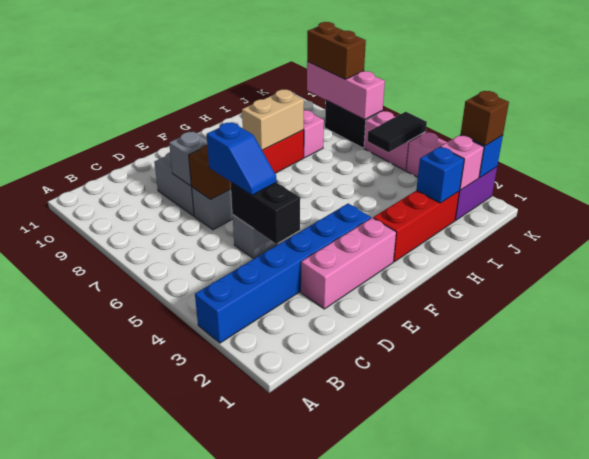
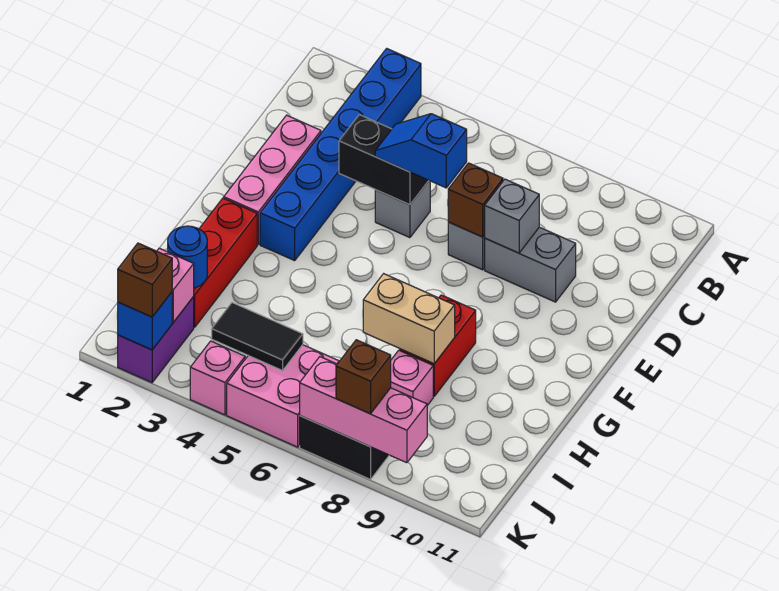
tan brick G8:H8 level 2 -> tan brick H7:H8 level 2
blue brick I2 level 2 -> blue round brick I2 level 2
black tile J5:K5 level 2 -> black tile J4:J5 level 2
pink brick K5:K6 level 1 -> pink brick J5:K6 level 1
brown brick K8:K9 level 3 -> brown brick K8 level 3

